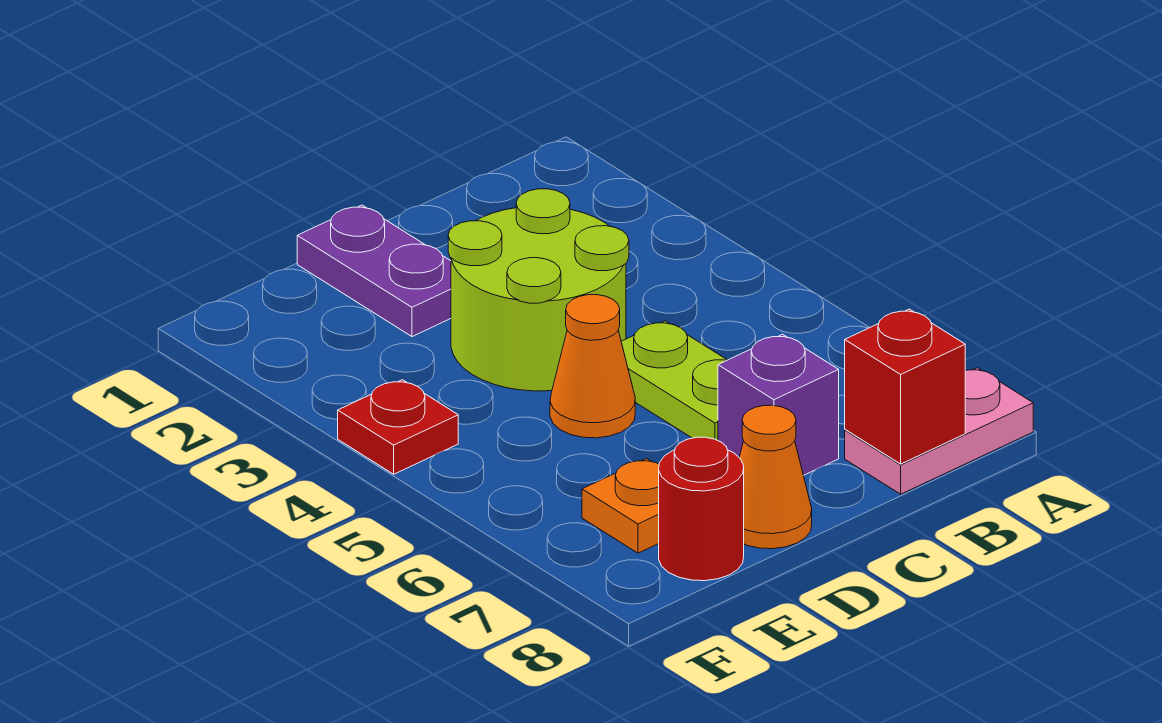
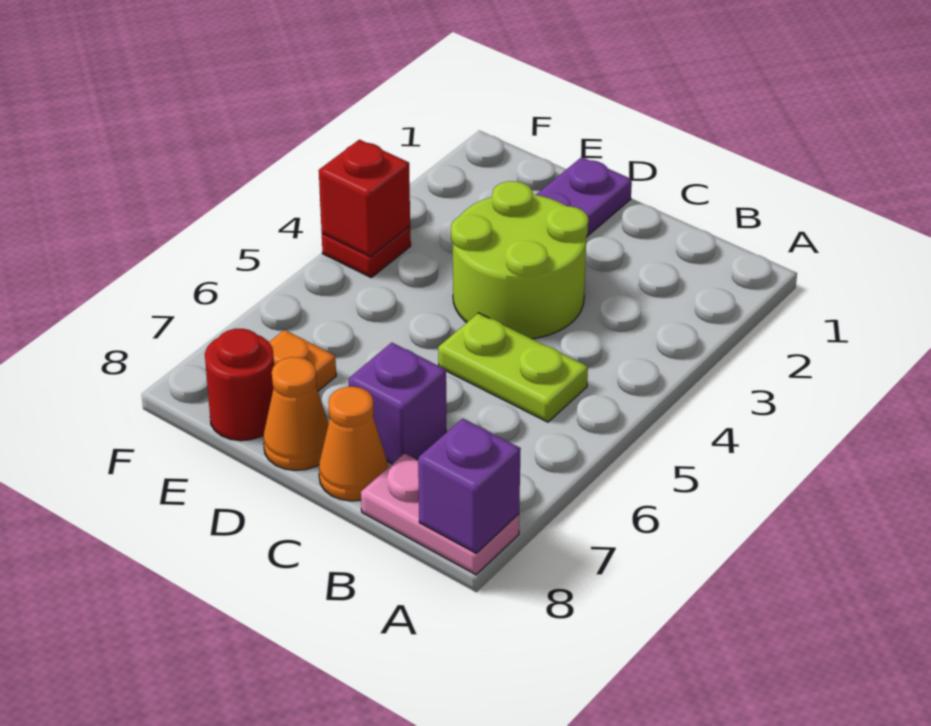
none -> purple brick A8 level 2
red brick B8 level 2 -> red brick F4 level 2
lime plate C5:C6 level 1 -> lime plate B5:C5 level 1
orange cone D5 level 1 -> orange cone C8 level 1

